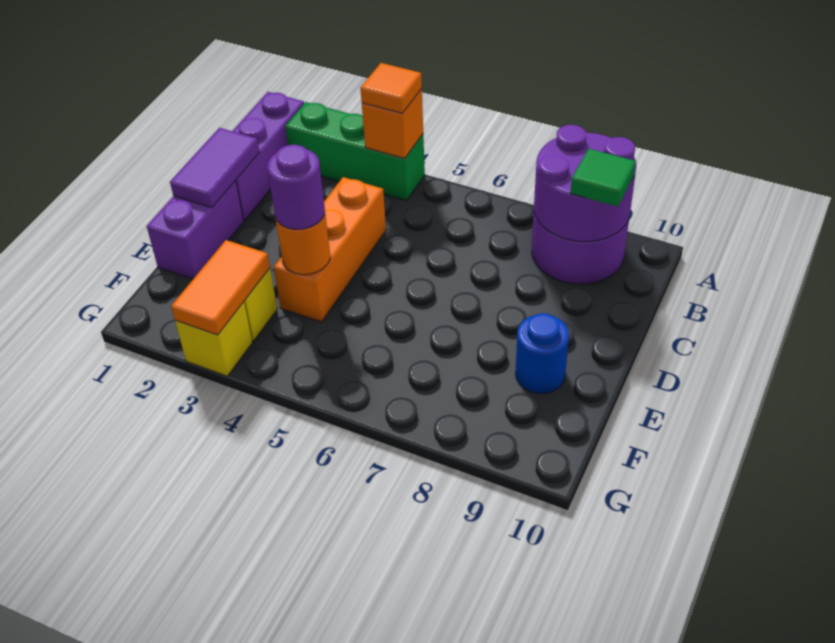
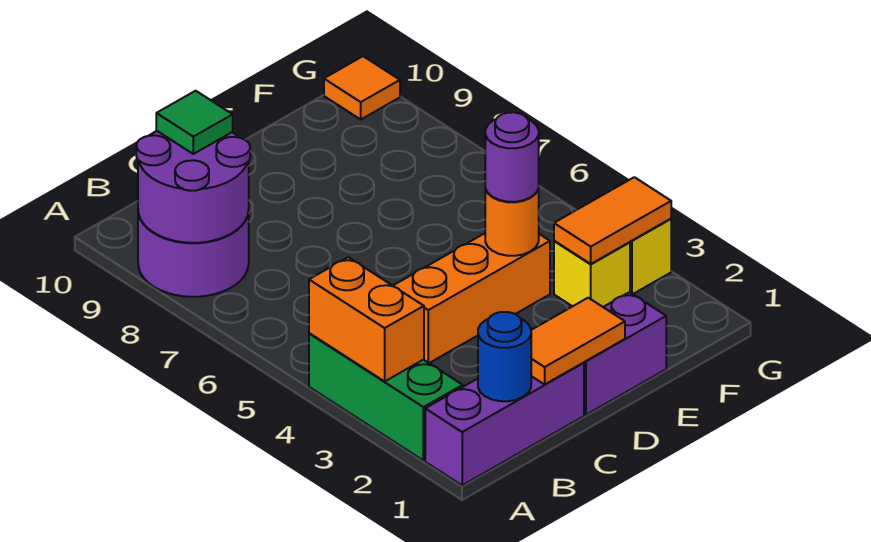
orange brick A4 level 2 -> orange brick A3:A4 level 2
orange tile A4 level 3 -> orange tile G10 level 1
purple tile C1:D1 level 2 -> orange tile C1:D1 level 2
blue round brick E9 level 1 -> blue round brick B1 level 2

